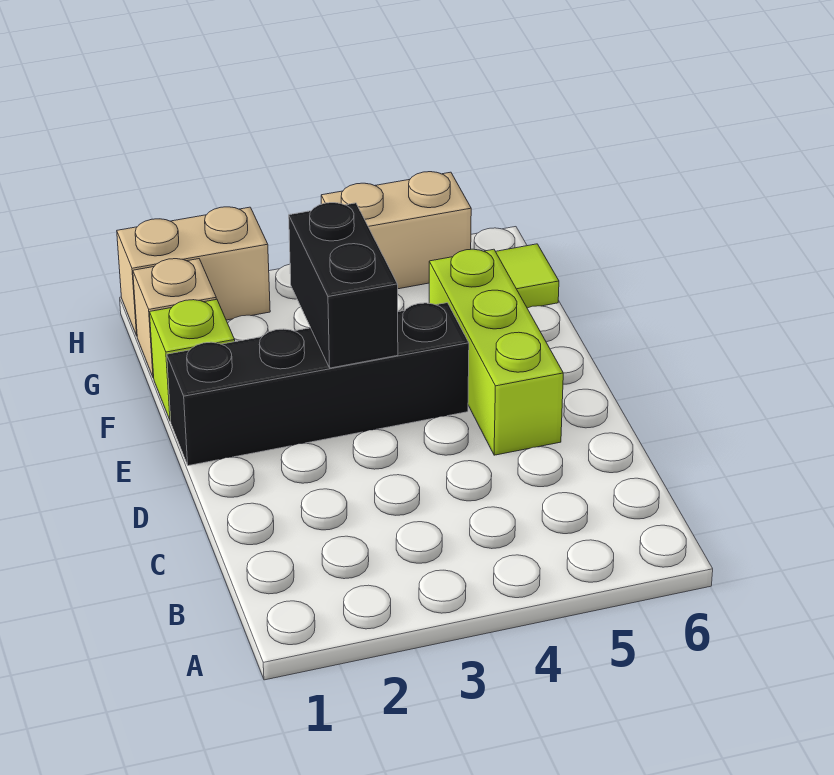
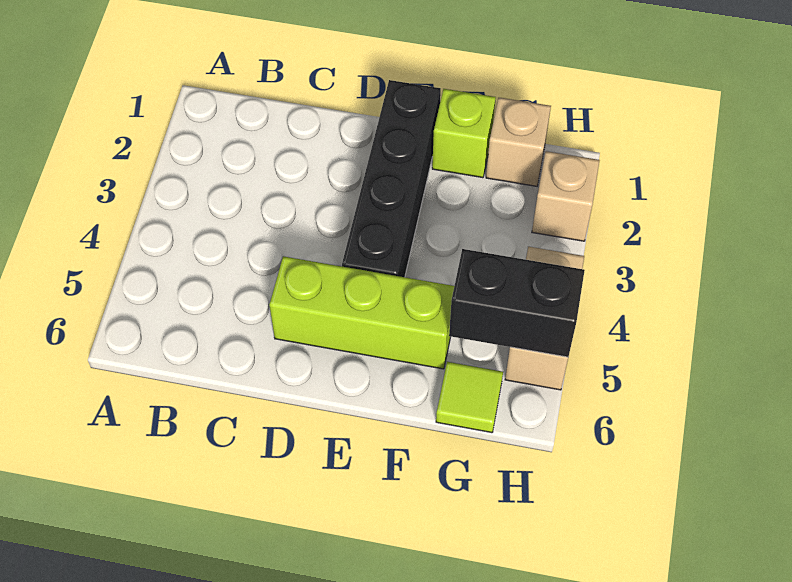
black brick E3:F3 level 2 -> black brick G5:H5 level 2
tan brick H1:H2 level 1 -> tan brick H2 level 1

